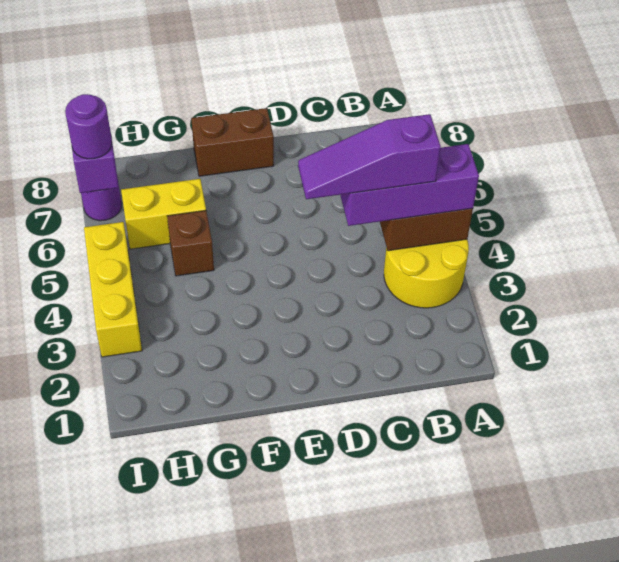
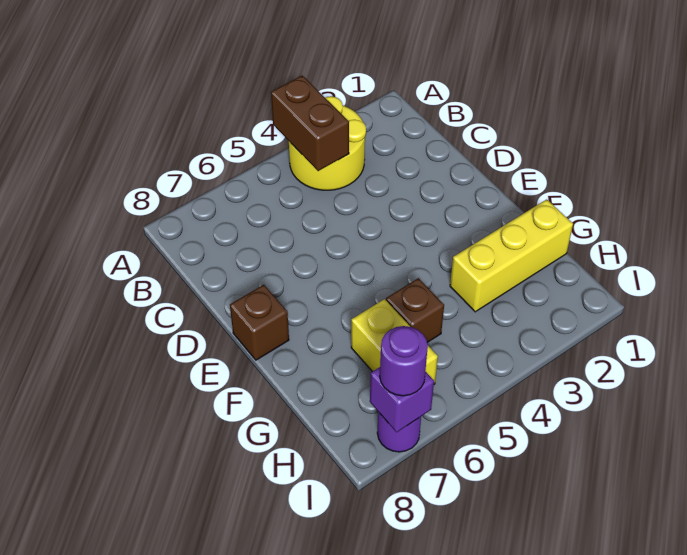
purple brick A4:C4 level 3 -> none
purple slope B4:D4 level 4 top B -> none
brown brick E8:F8 level 1 -> brown brick E8 level 1
yellow brick I3:I5 level 1 -> yellow brick G1:G3 level 1

